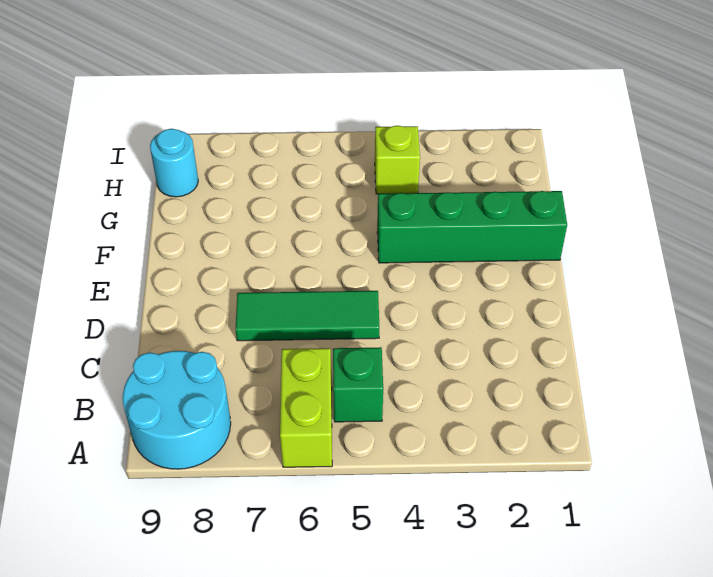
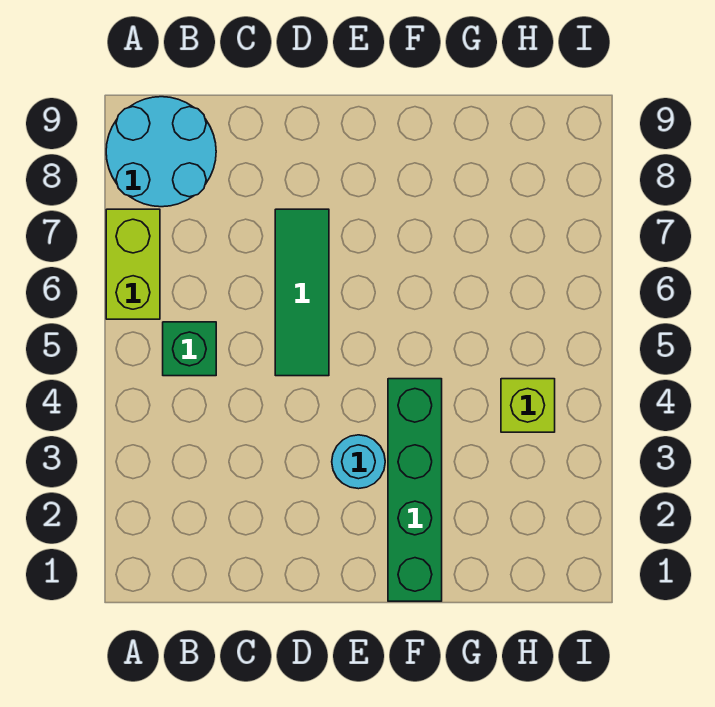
lime brick A6:B6 level 1 -> lime brick A6:A7 level 1
cyan round brick H9 level 1 -> cyan round brick E3 level 1

